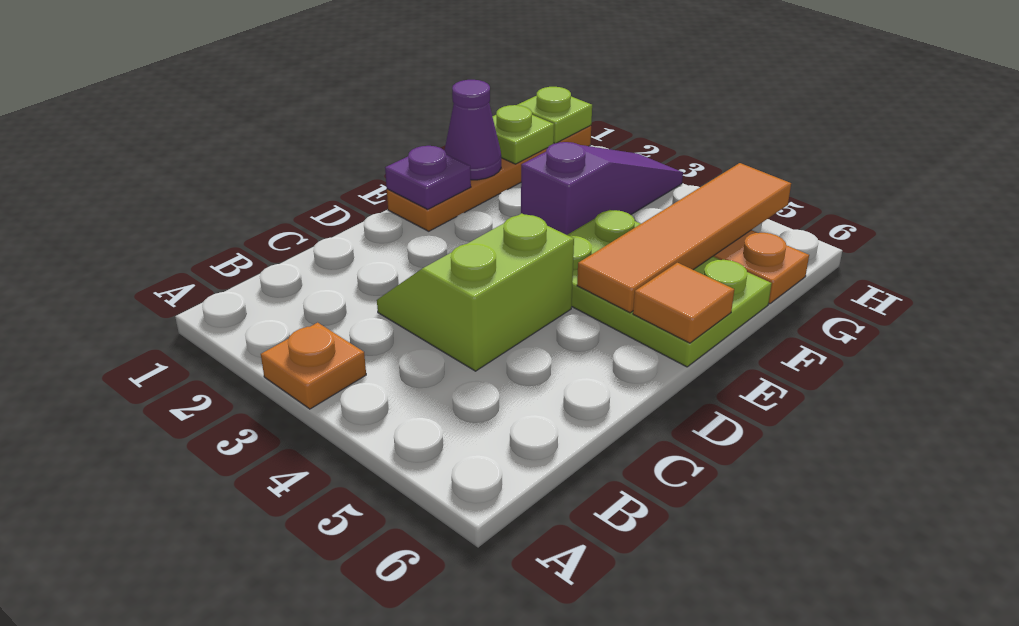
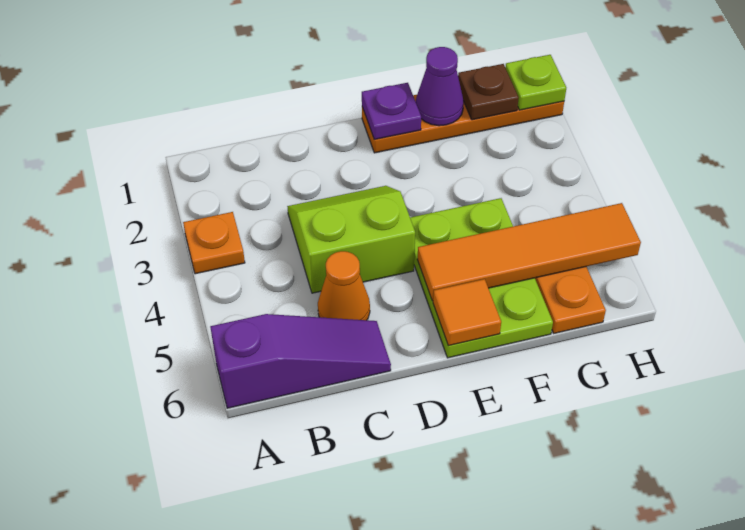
none -> orange cone C5 level 1
purple slope F3:H3 level 1 top F -> purple slope A6:C6 level 1 top A
lime plate G1 level 2 -> brown plate G1 level 2

